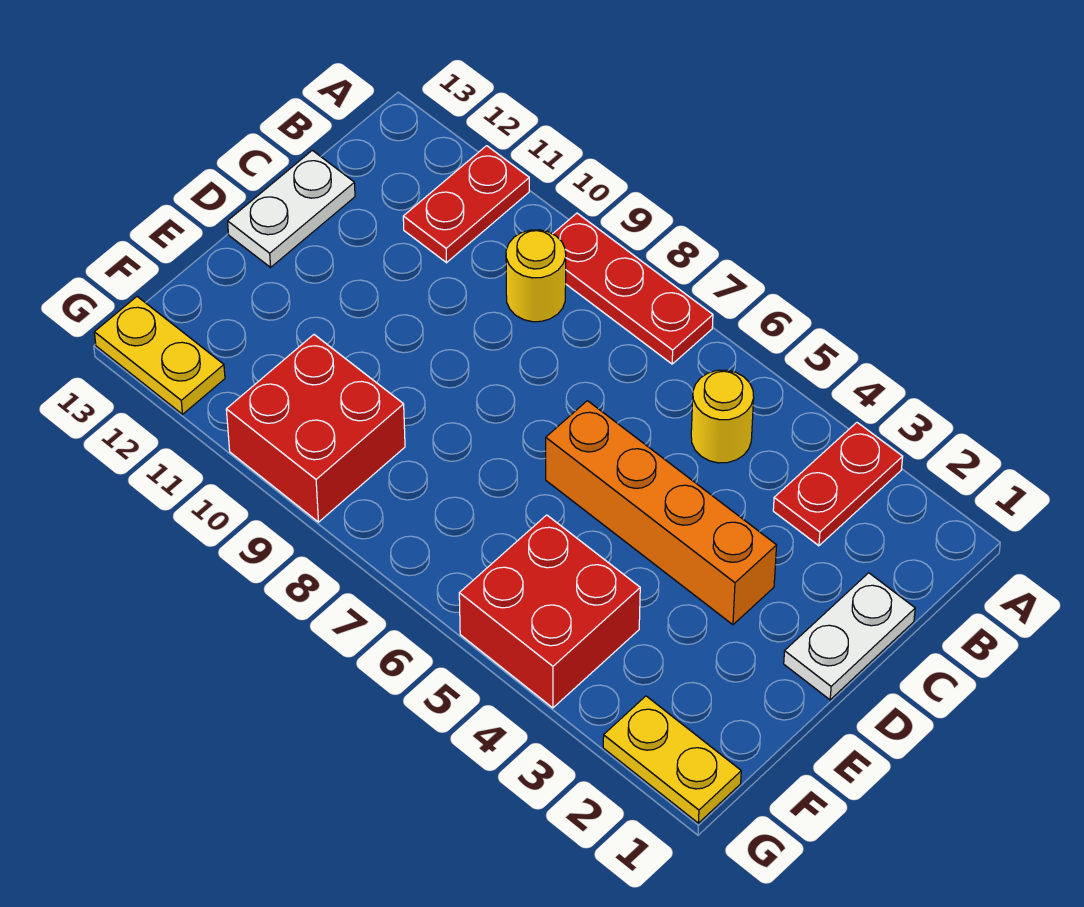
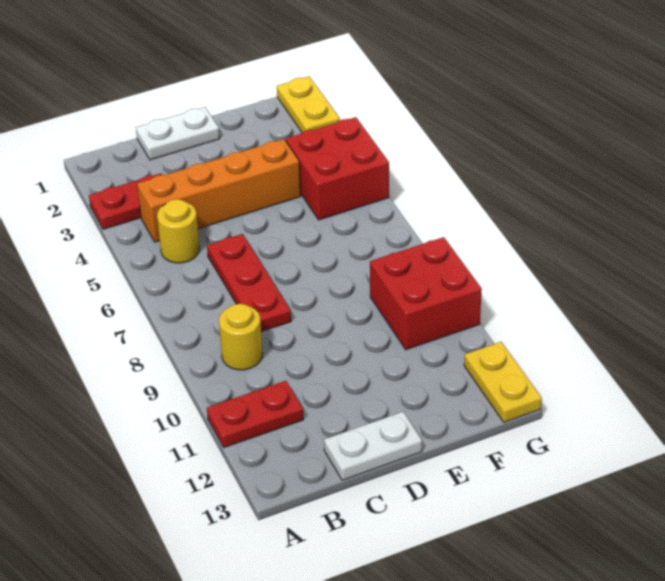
red plate A7:A9 level 1 -> red plate C6:C8 level 1
orange brick D3:D6 level 1 -> orange brick B4:E4 level 1

